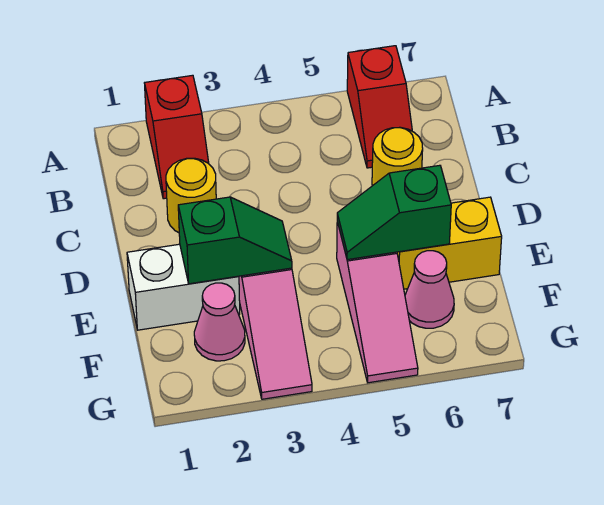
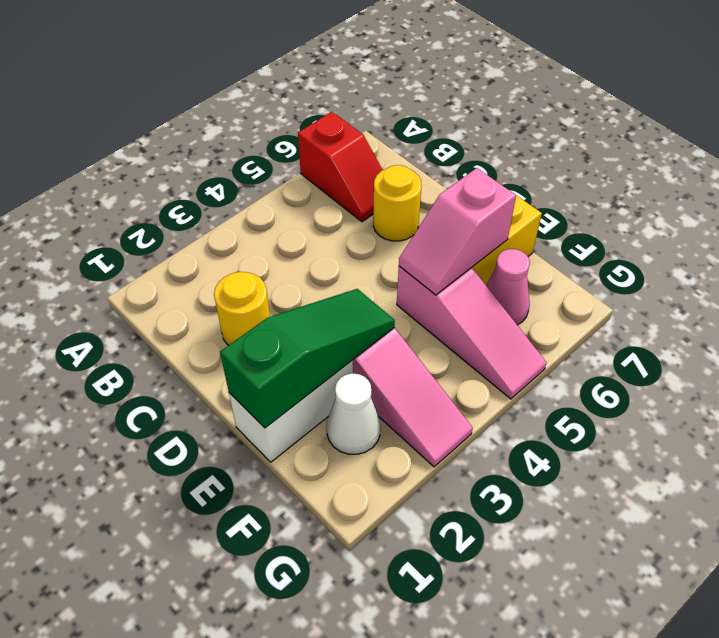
red slope A2:B2 level 1 top A -> none
green slope E2:E3 level 2 top 2 -> green slope E1:E3 level 2 top 1
green slope E5:E6 level 2 top 6 -> pink slope E5:E6 level 2 top 6
pink cone F2 level 1 -> white cone F2 level 1

